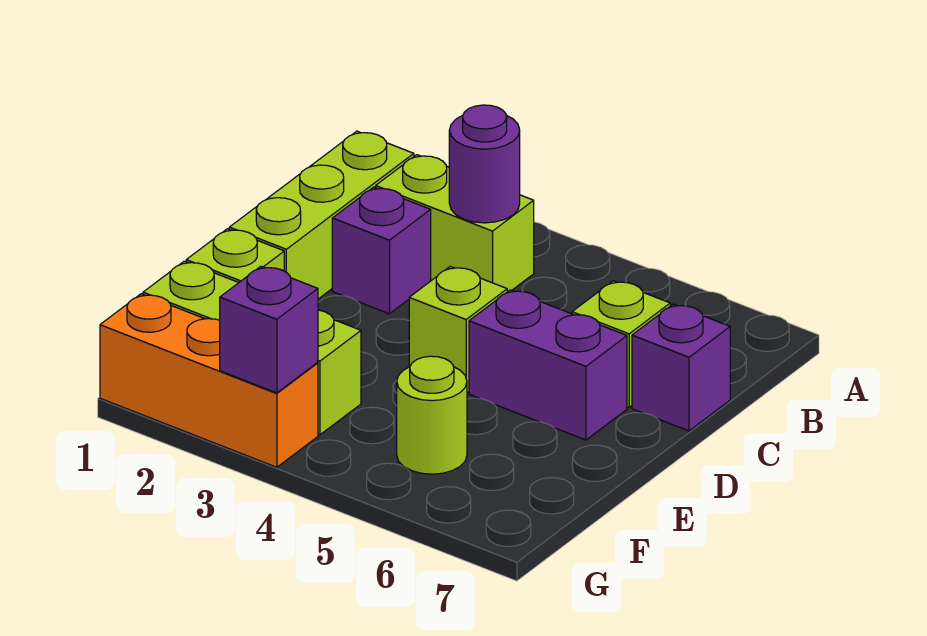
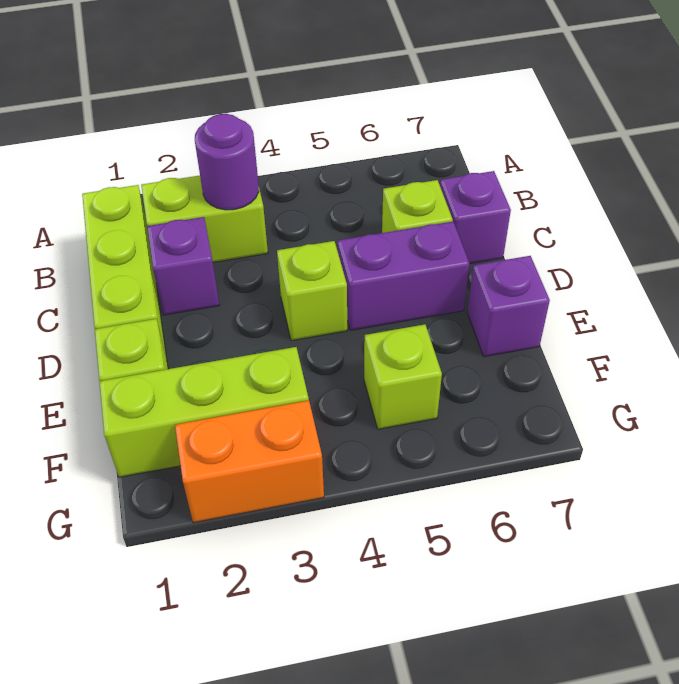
lime round brick F5 level 1 -> lime brick F5 level 1
orange brick G1:G3 level 1 -> orange brick G2:G3 level 1
purple brick G3 level 2 -> purple brick E7 level 1

